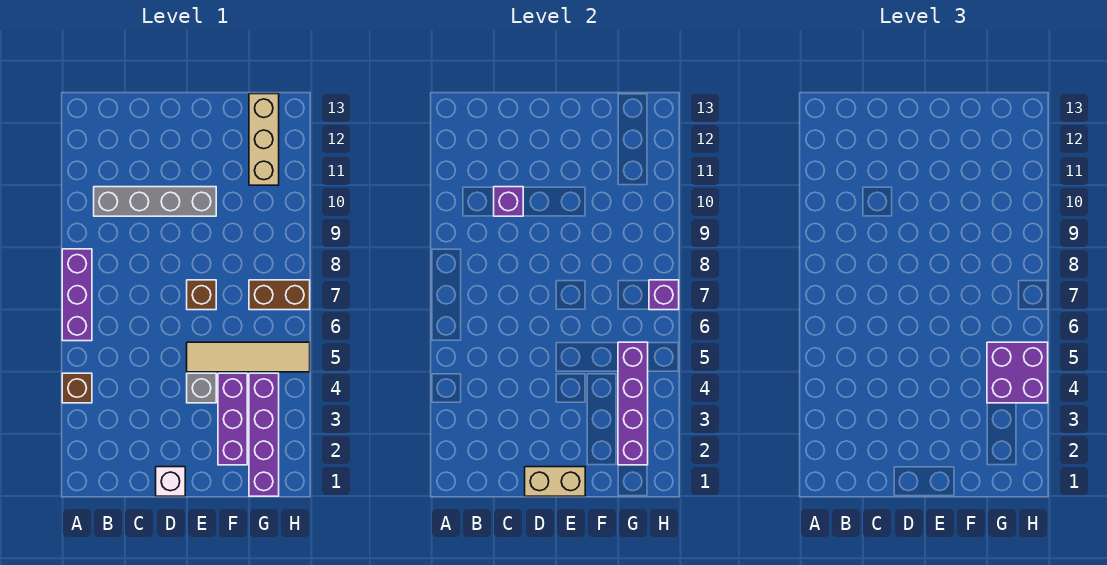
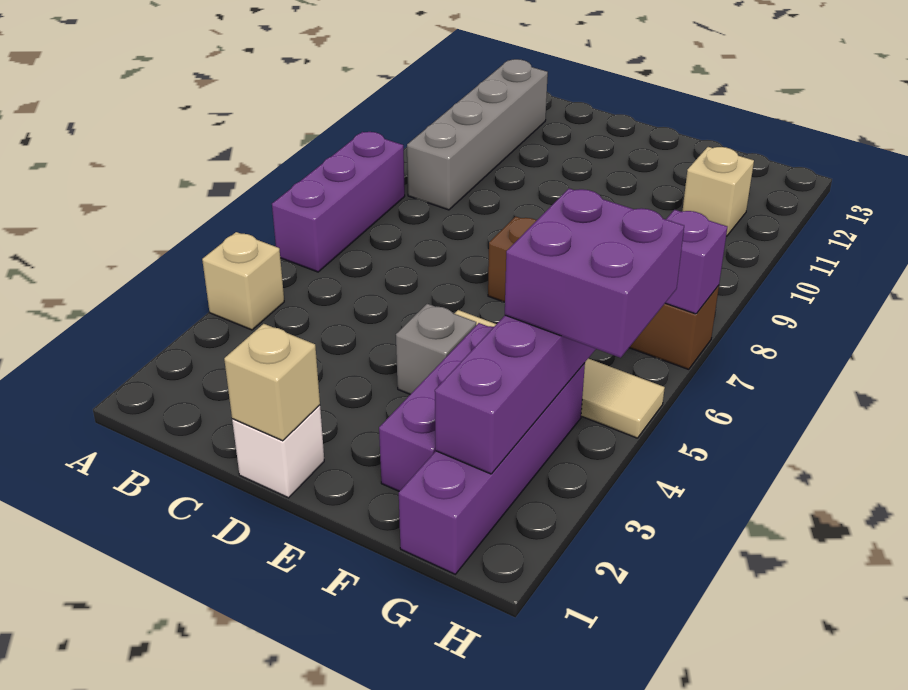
brown brick A4 level 1 -> tan brick A4 level 1
grey brick B10:E10 level 1 -> grey brick B9:B12 level 1
purple brick C10 level 2 -> none
tan brick D1:E1 level 2 -> tan brick D1 level 2
tan brick G11:G13 level 1 -> tan brick G11 level 1

